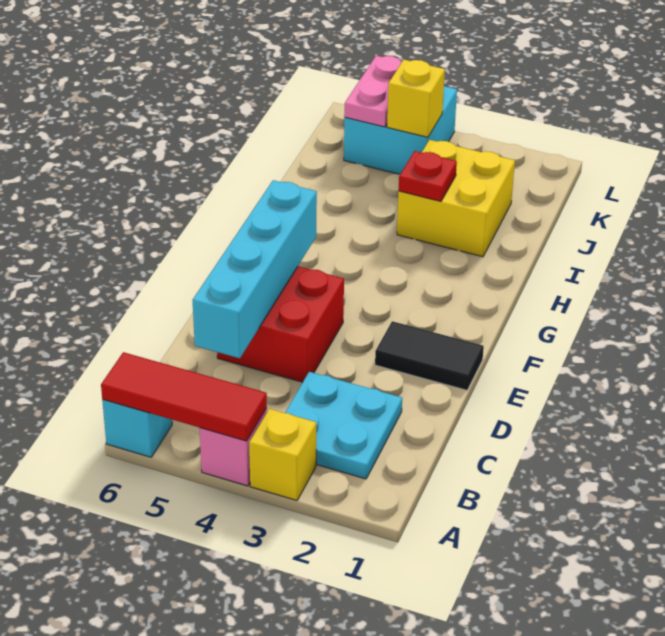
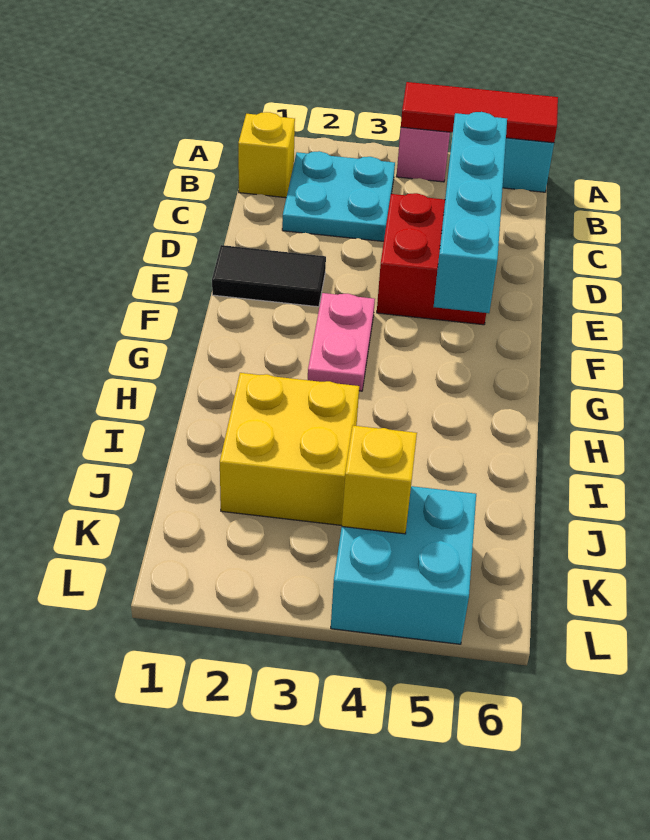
yellow brick A3 level 1 -> yellow brick B1 level 1
red plate I3 level 2 -> none
pink plate K5:L5 level 2 -> pink plate F3:G3 level 1

